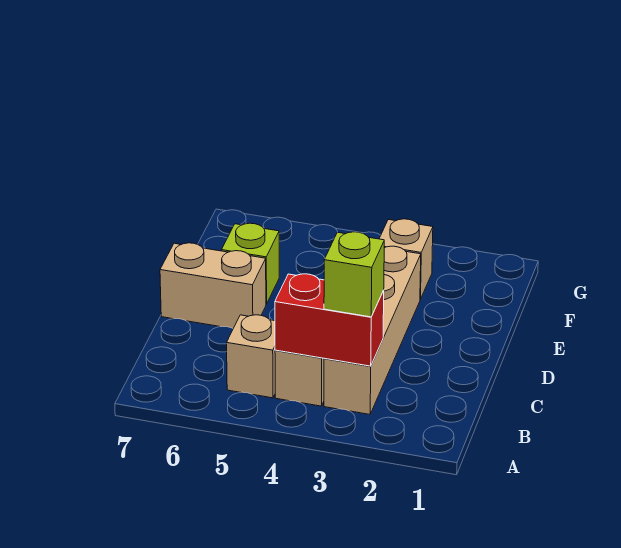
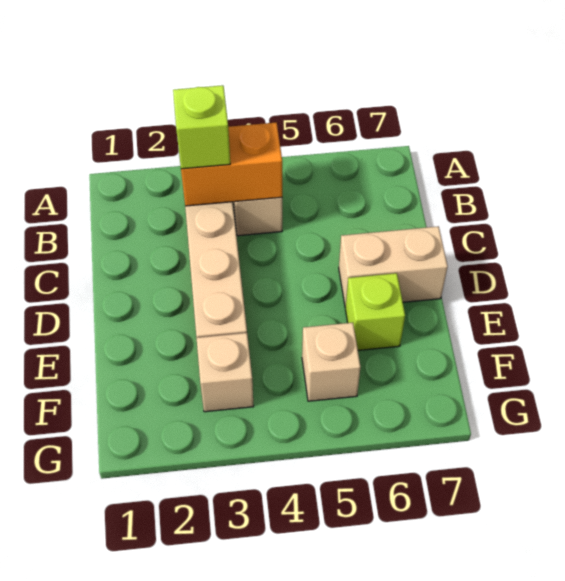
red brick B3:B4 level 2 -> orange brick B3:B4 level 2
tan brick B5 level 1 -> tan brick F5 level 1

